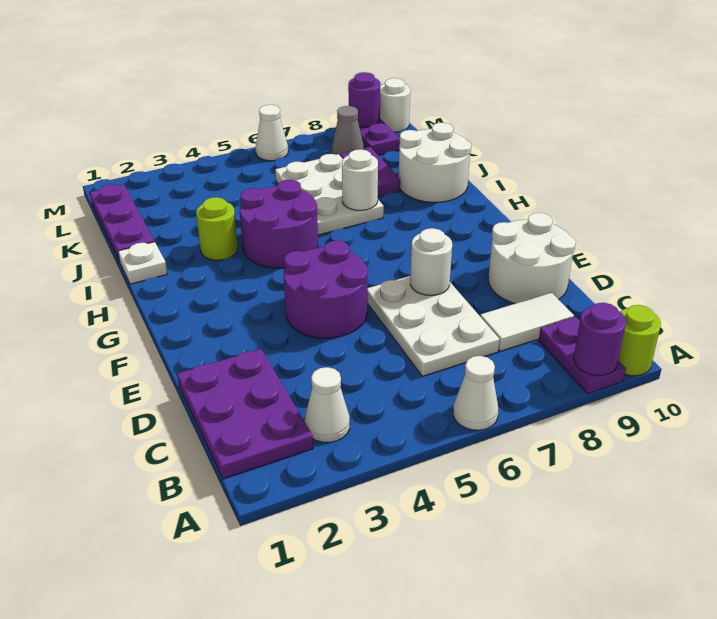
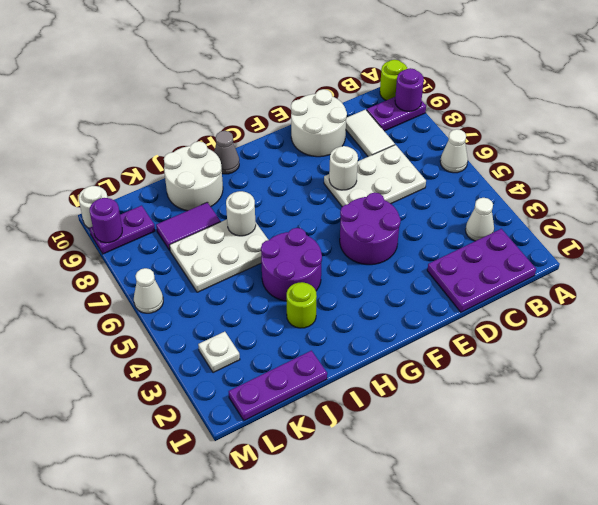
white plate I1 level 1 -> white plate L3 level 1
grey cone L8 level 1 -> grey cone H10 level 1

